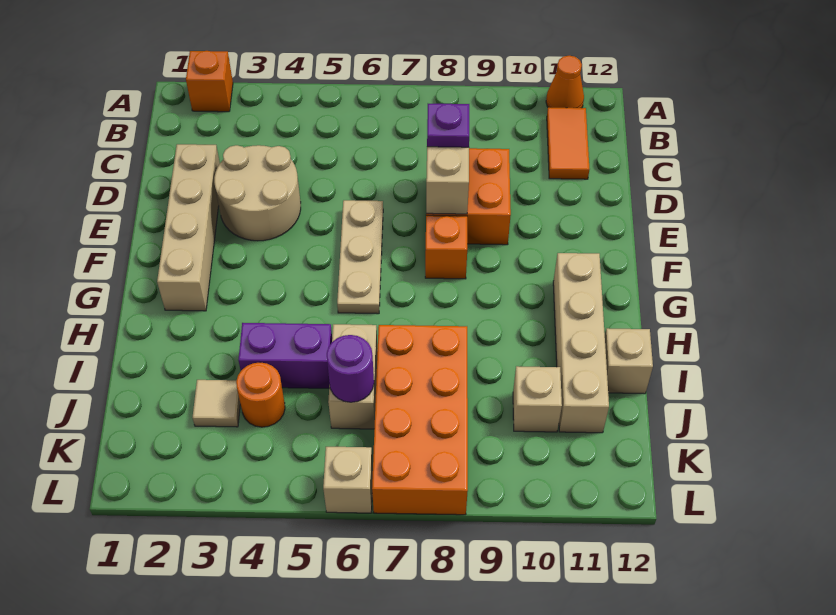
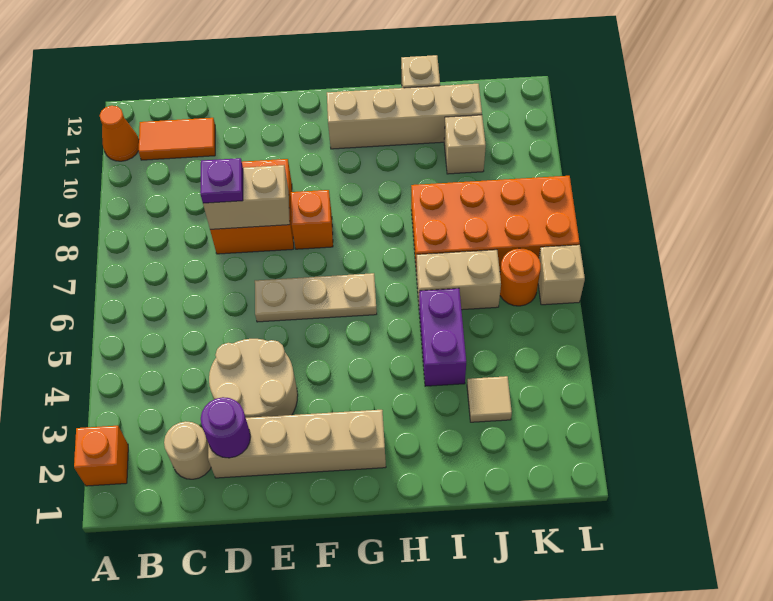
none -> tan round brick C2 level 1
orange round brick J4 level 1 -> orange round brick K6 level 1
purple round brick J6 level 2 -> purple round brick D2 level 2

